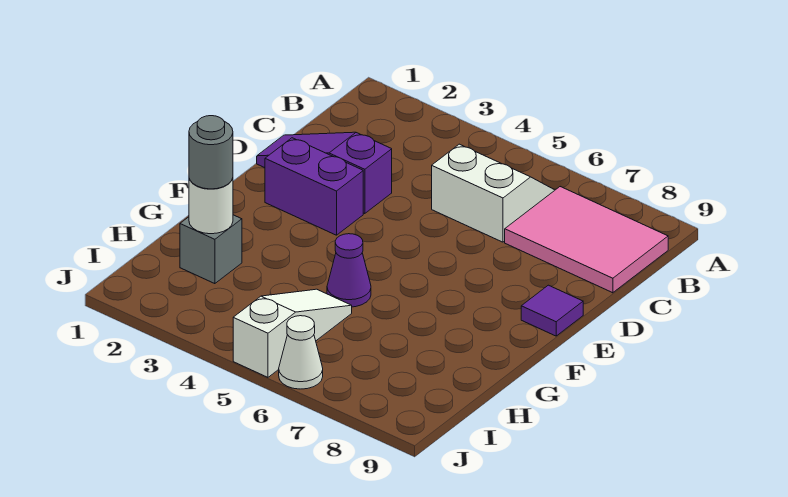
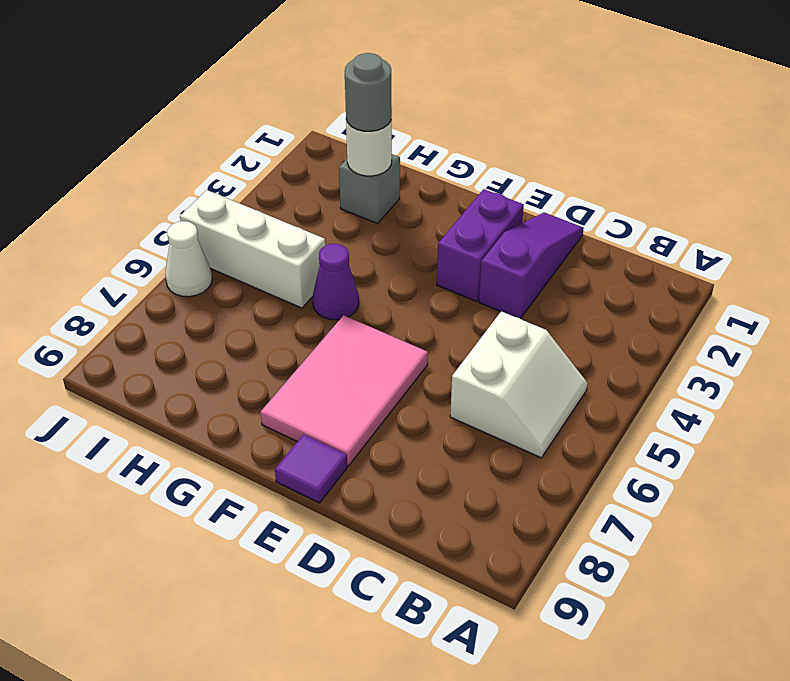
pink tile B7:C9 level 1 -> pink tile E6:F8 level 1
white slope H5:J5 level 1 top J -> white brick H5:J5 level 1

